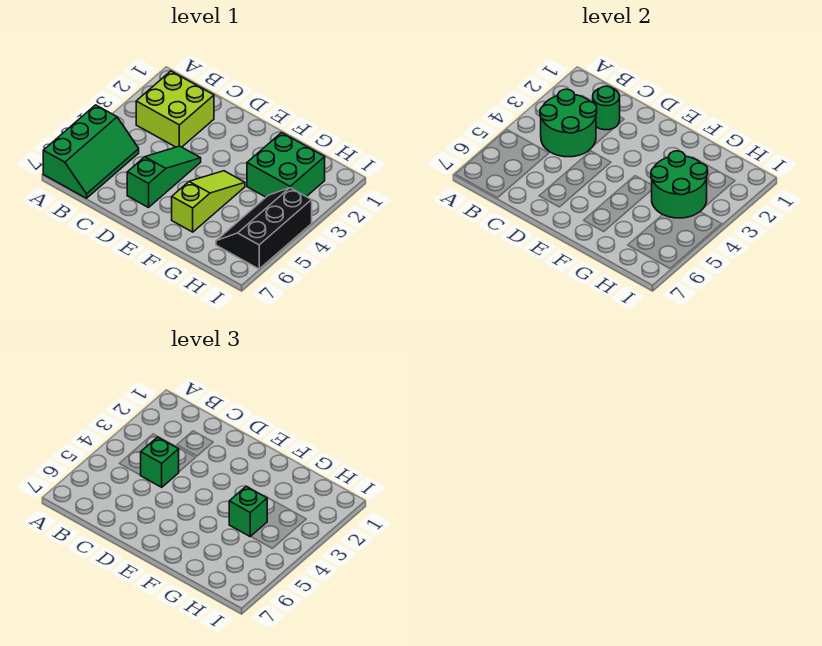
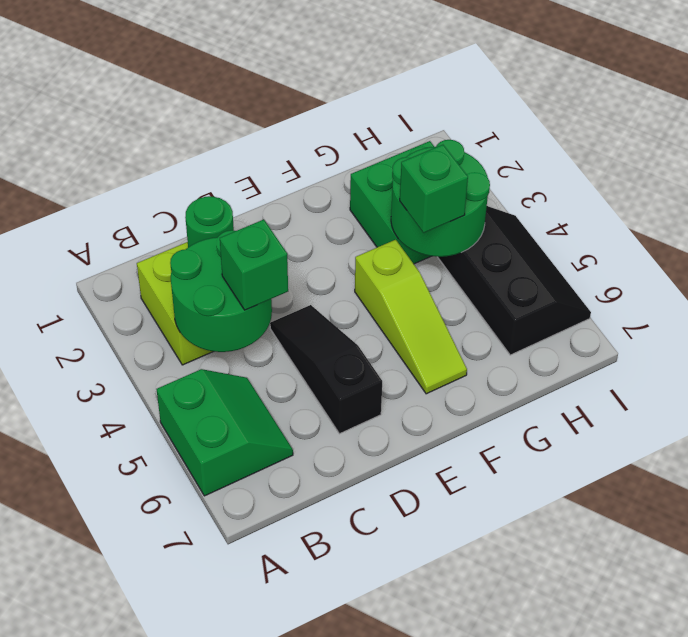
green slope A5:B7 level 1 top A -> green slope A5:B6 level 1 top A
green slope D4:D6 level 1 top 6 -> black slope D4:D6 level 1 top 6
lime slope F4:F6 level 1 top 6 -> lime slope F4:F6 level 1 top 4
black slope H4:I6 level 1 top I -> black slope H4:I6 level 1 top H

